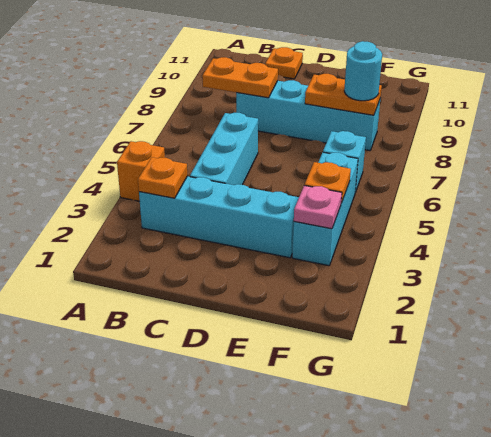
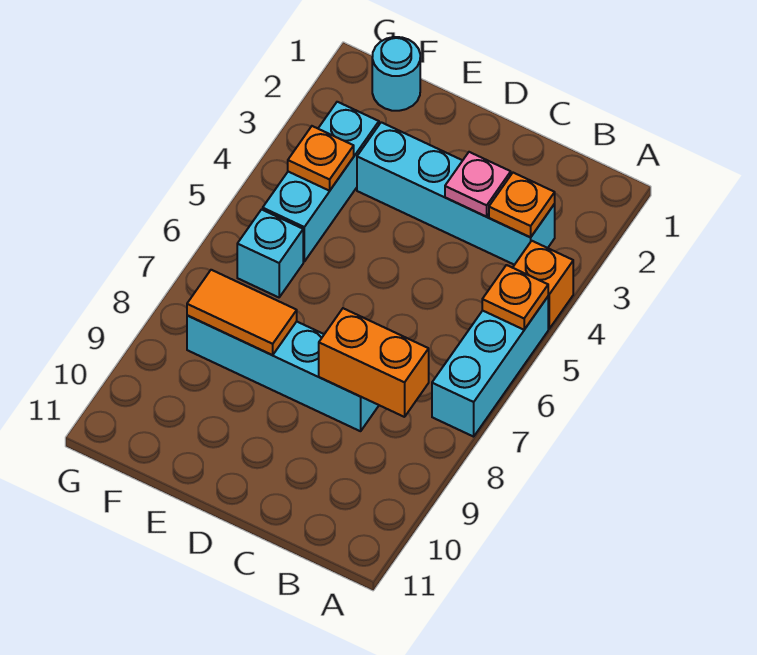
orange plate B8:C8 level 2 -> orange brick B8:C8 level 2
cyan brick C4:C6 level 1 -> cyan brick A5:A7 level 1
orange plate C11 level 1 -> orange plate A5 level 2
orange plate E8:F8 level 2 -> orange tile E8:F8 level 2
pink plate F3 level 2 -> pink plate C3 level 2
cyan round brick F8 level 3 -> cyan round brick F1 level 1

